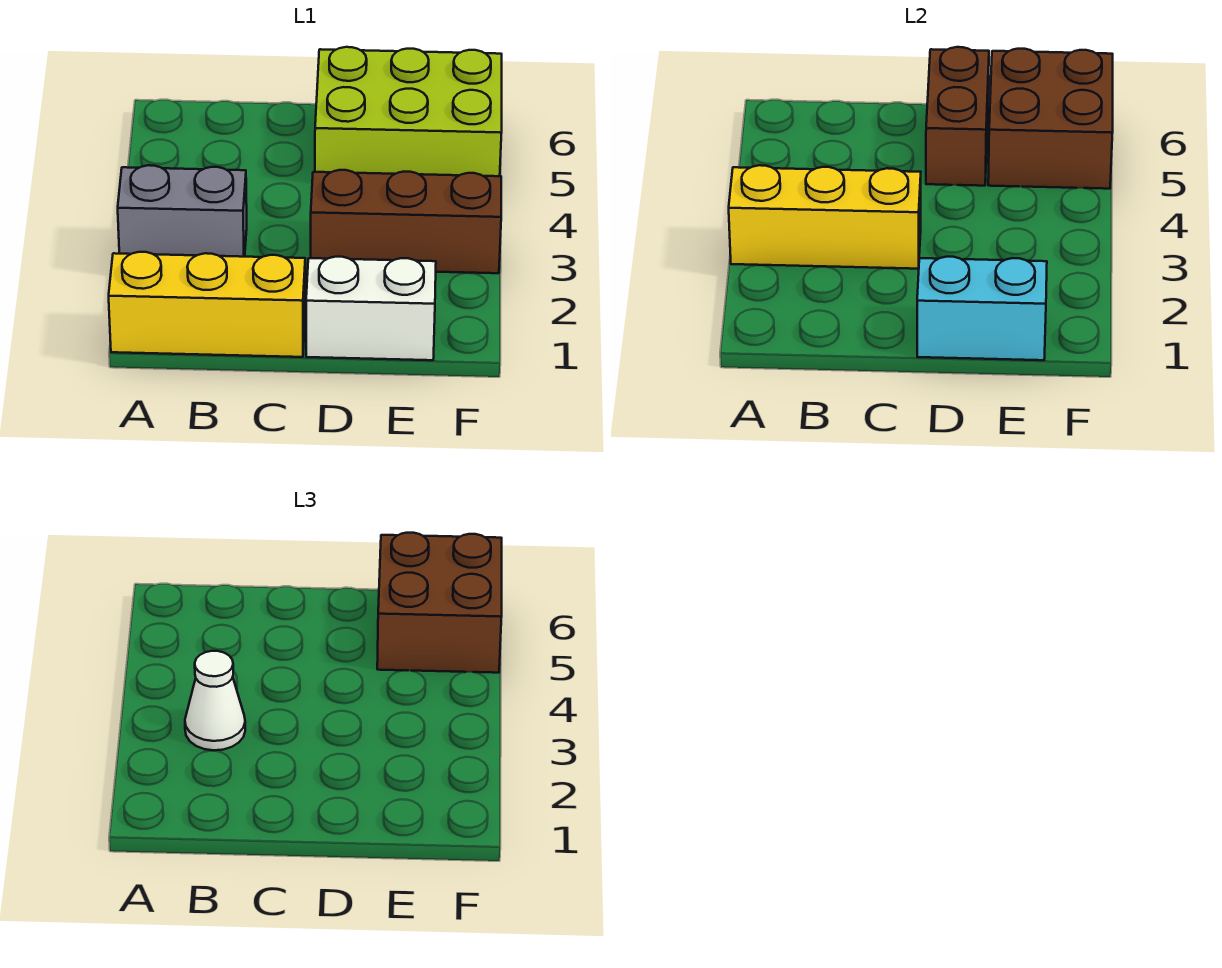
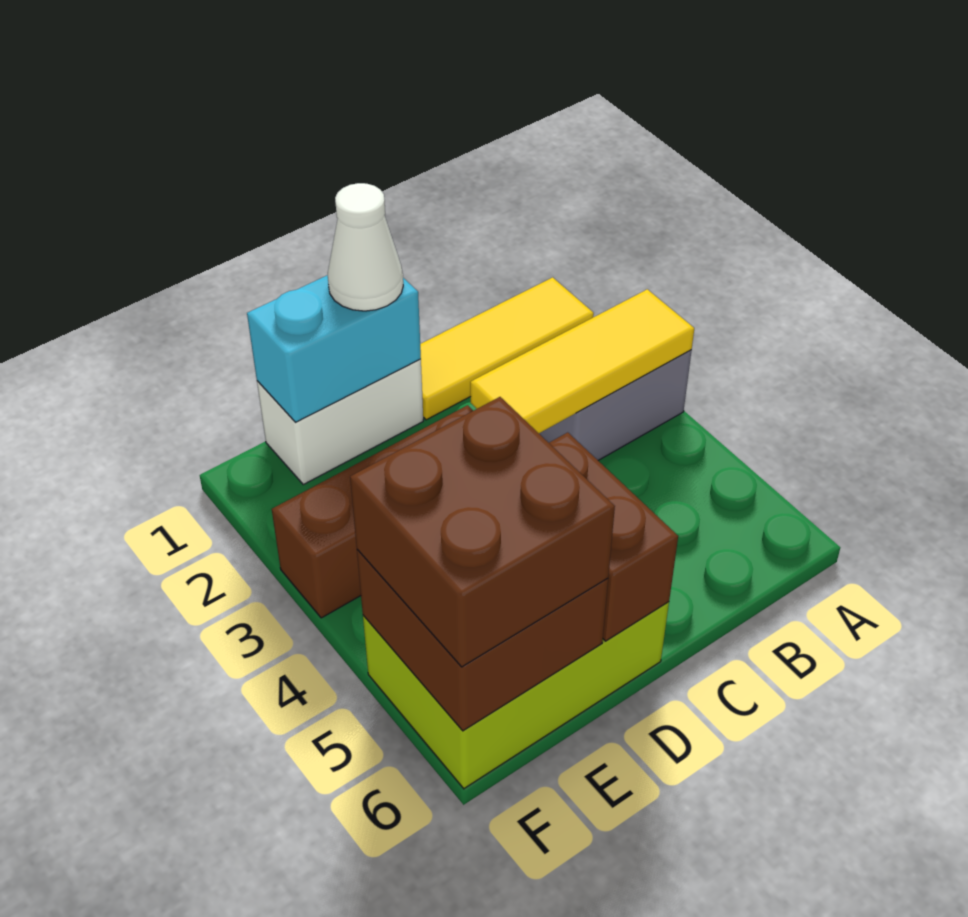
yellow brick A1:C1 level 1 -> yellow tile A1:C1 level 1
yellow brick A3:C3 level 2 -> yellow tile A3:C3 level 2
white cone B3 level 3 -> white cone D1 level 3

